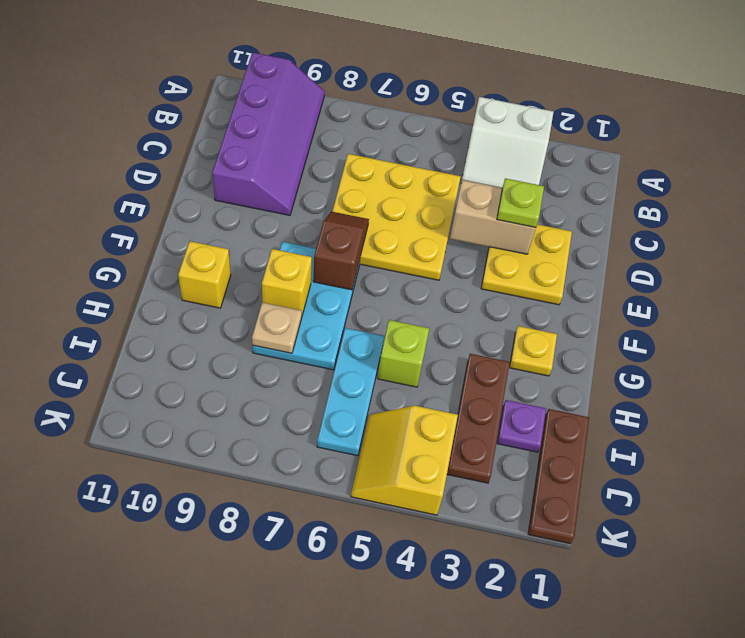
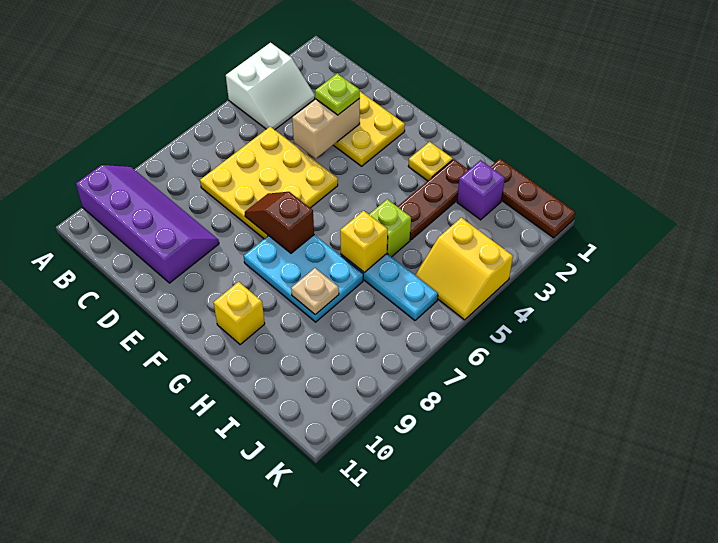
yellow brick G8 level 2 -> yellow brick H6 level 2
brown plate H3:J3 level 1 -> brown plate H2:H4 level 1
purple plate I2 level 1 -> purple brick I2 level 1

